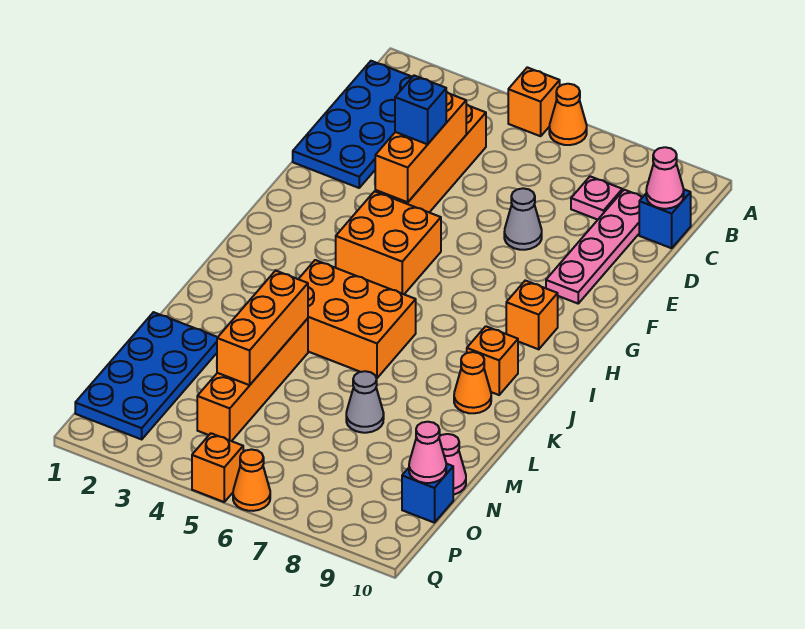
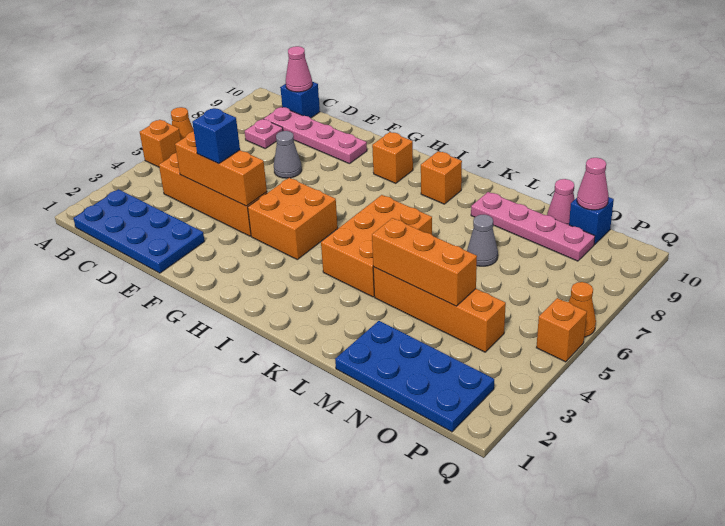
orange cone K9 level 1 -> none
none -> pink plate L9:O9 level 1

